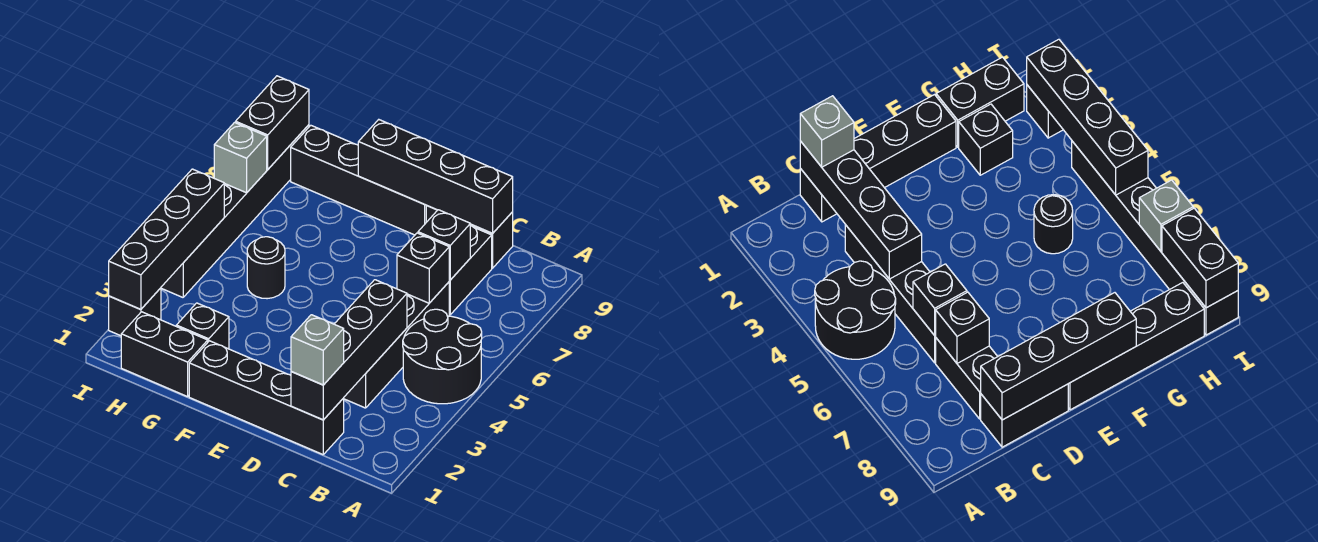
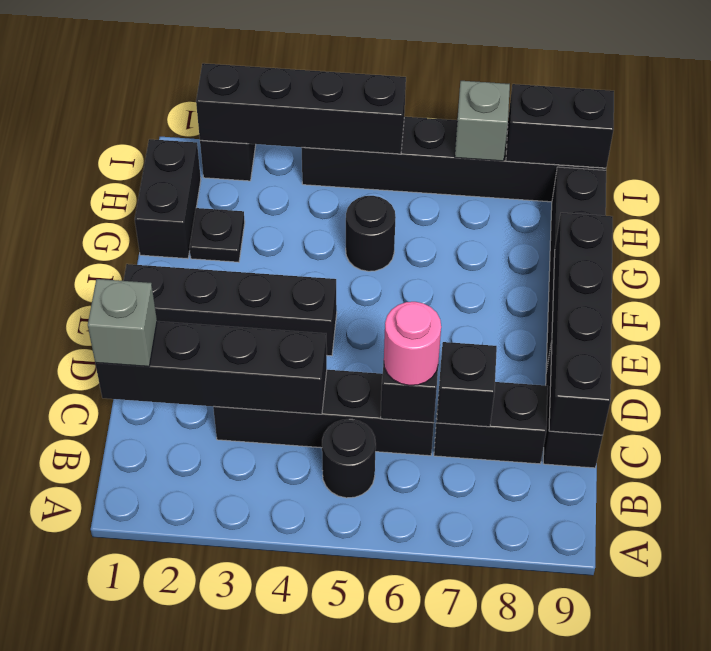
black round brick A4:B5 level 1 -> black round brick B5 level 1
black brick C1:F1 level 1 -> black brick E1:E4 level 1
none -> pink round brick C6 level 3
black brick G2 level 1 -> black plate G2 level 1

